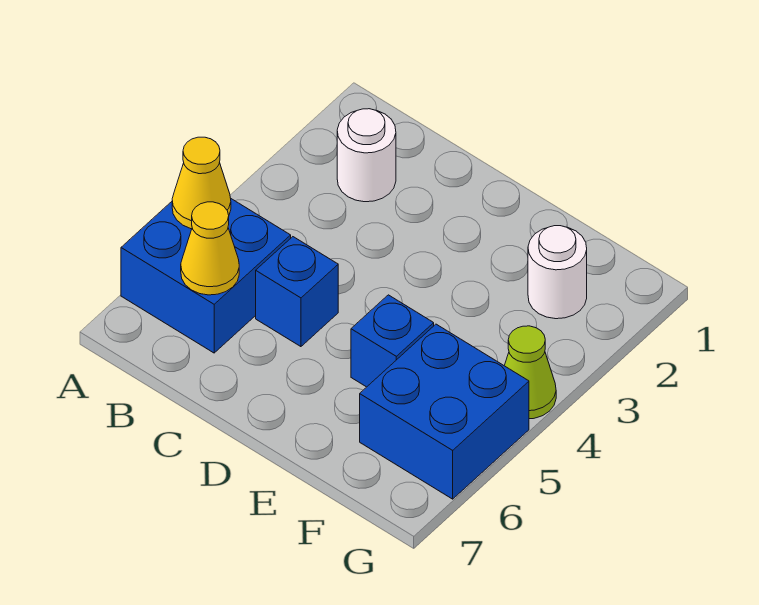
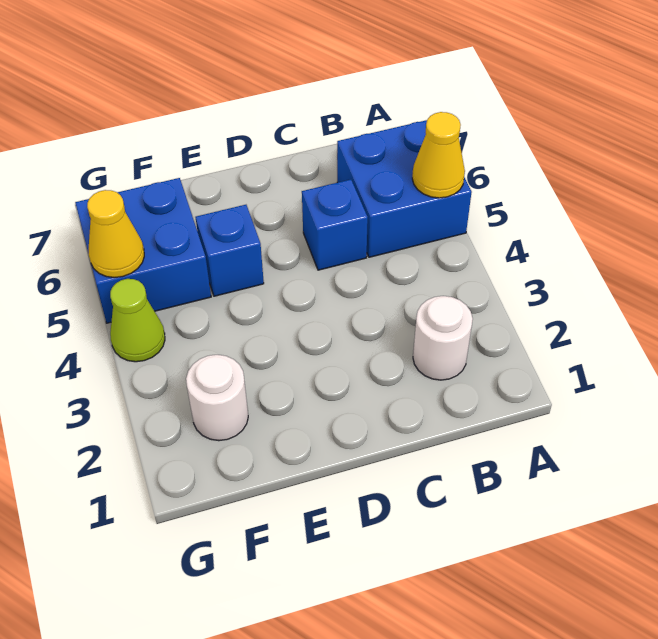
yellow cone B6 level 2 -> yellow cone G5 level 2

